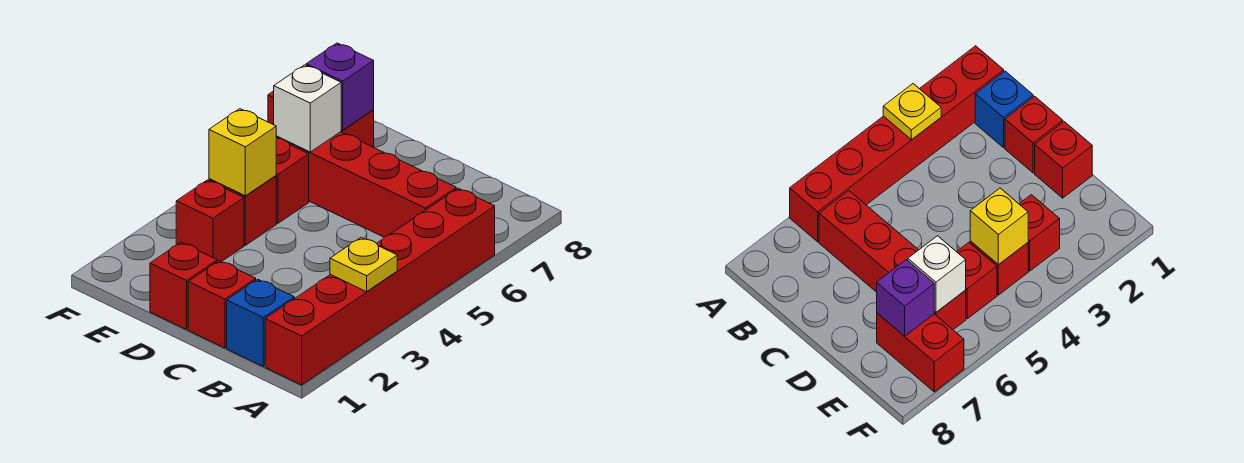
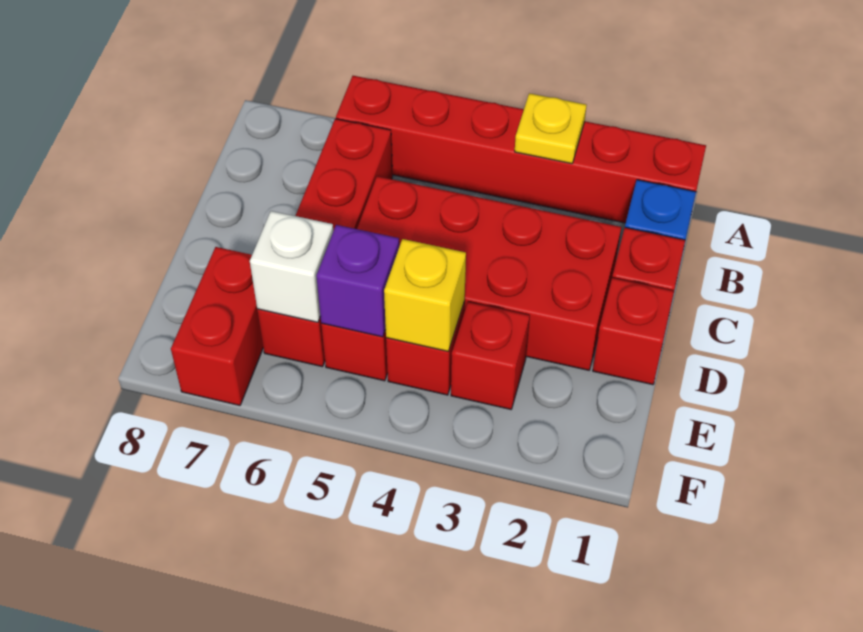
none -> red brick C2:D5 level 1
purple brick E7 level 2 -> purple brick E5 level 2

